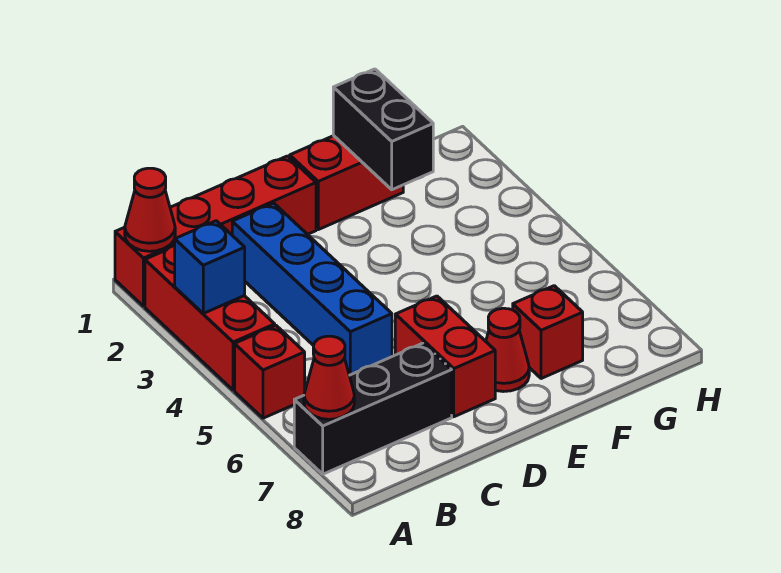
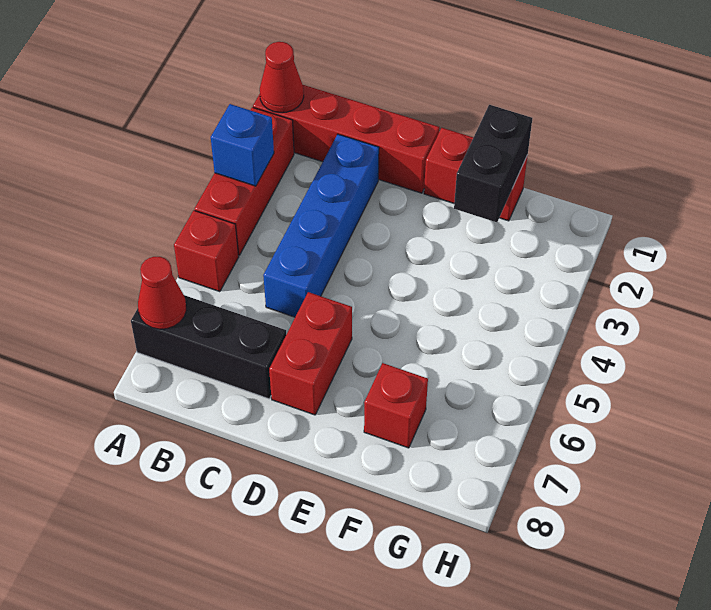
red cone E7 level 1 -> none

